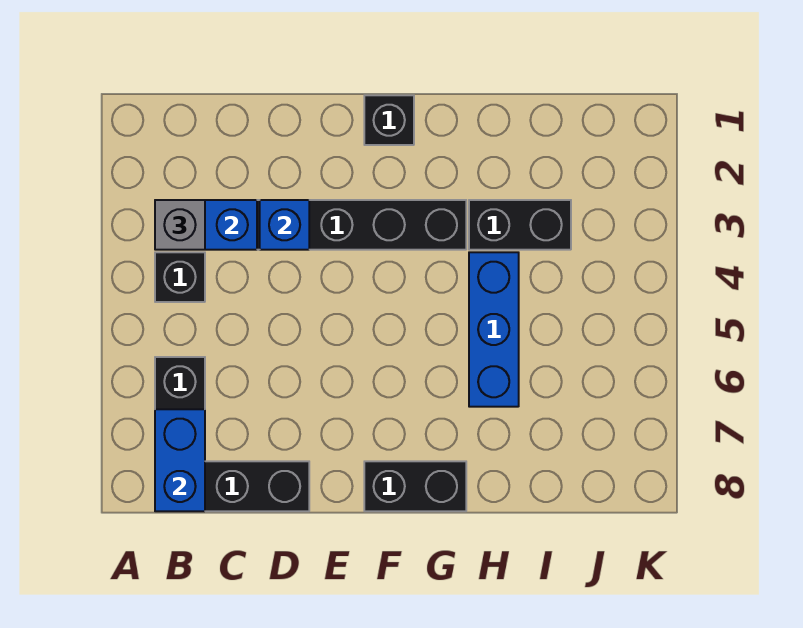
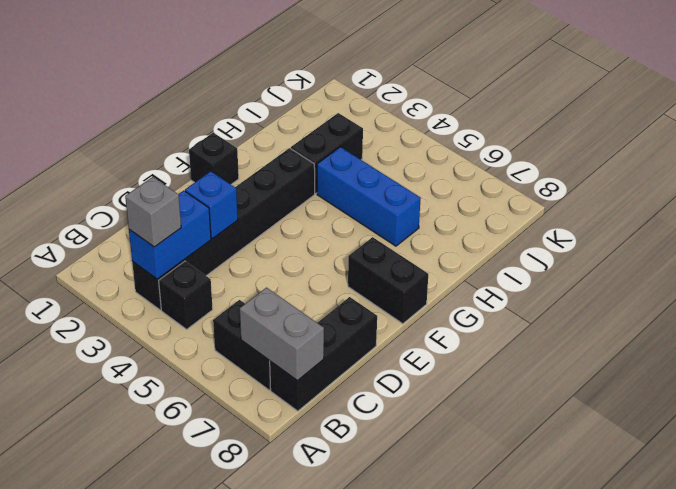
blue brick B7:B8 level 2 -> grey brick B7:B8 level 2
black brick F8:G8 level 1 -> black brick F7:F8 level 1

